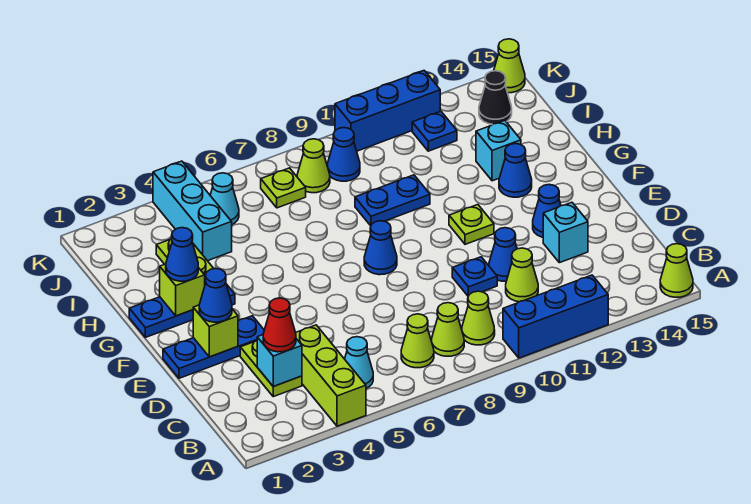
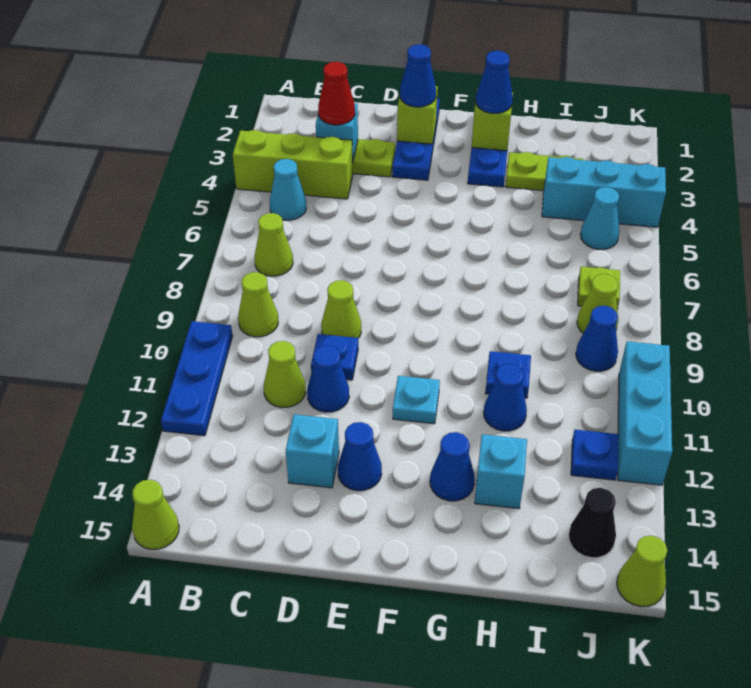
blue brick A10:A12 level 1 -> blue plate A10:A12 level 1
lime cone B8 level 1 -> lime cone D9 level 1
blue cone F8 level 1 -> blue cone H11 level 1
lime plate F11 level 1 -> cyan plate F11 level 1
blue plate H9:H10 level 1 -> blue plate H10 level 1
blue brick K10:K12 level 1 -> cyan brick K10:K12 level 1

